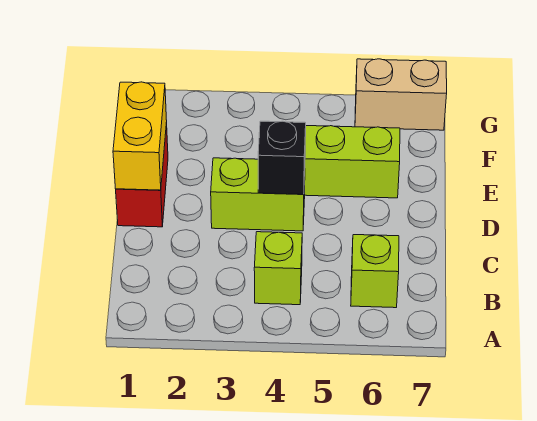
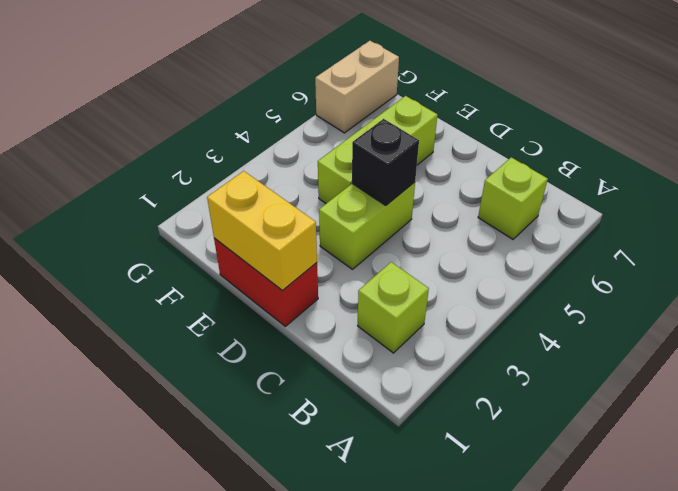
lime brick B4 level 1 -> lime brick B2 level 1

